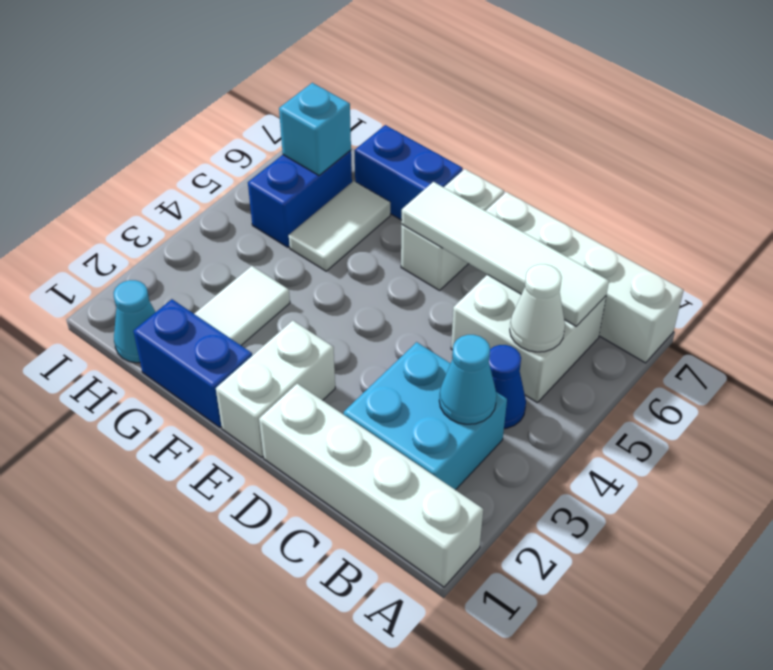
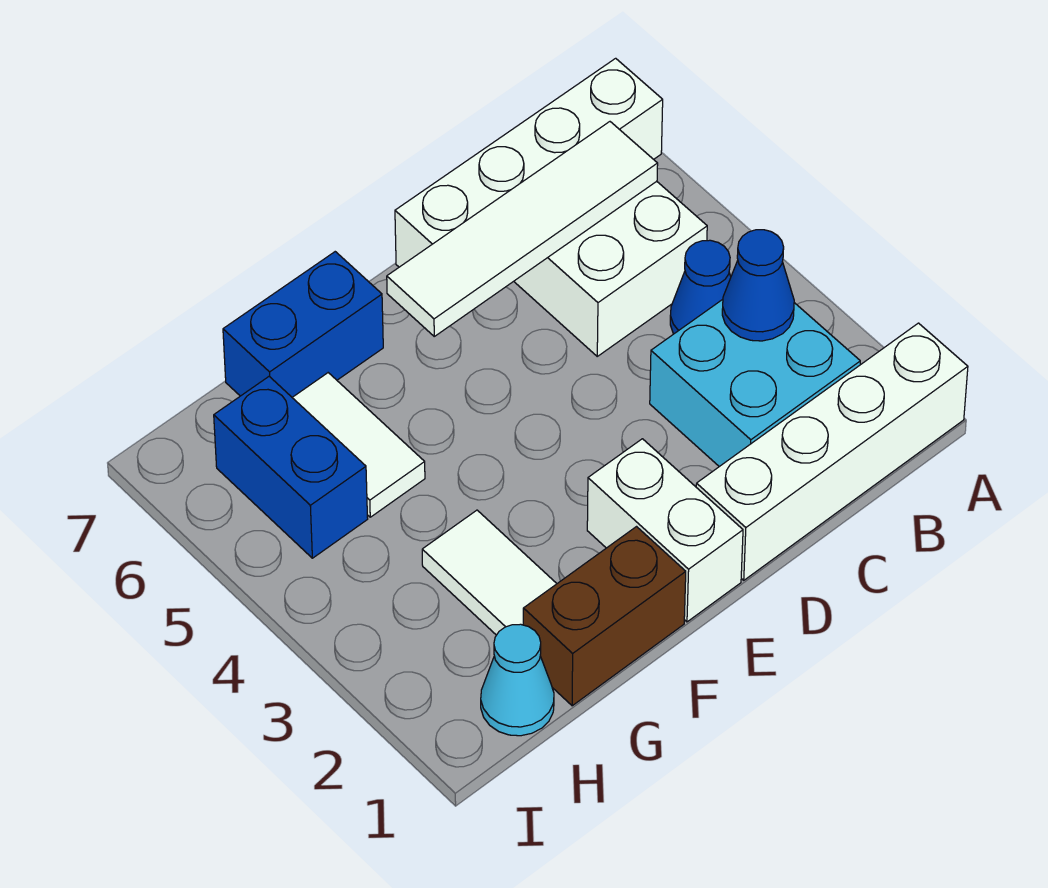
cyan cone B3 level 2 -> blue cone B3 level 2
white cone B5 level 2 -> none
white brick E6:E7 level 1 -> none
blue brick F1:G1 level 1 -> brown brick F1:G1 level 1
cyan brick H6 level 2 -> none

